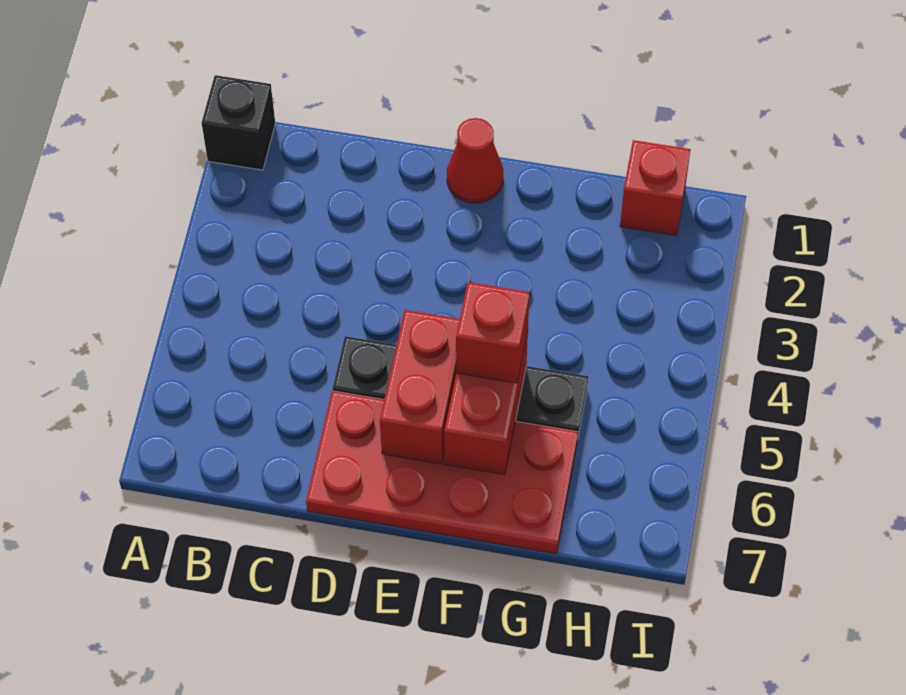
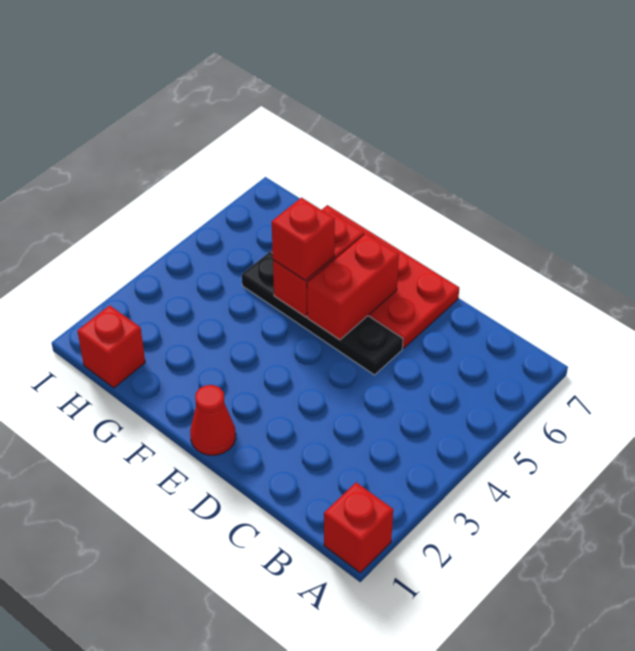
black brick A1 level 1 -> red brick A1 level 1

